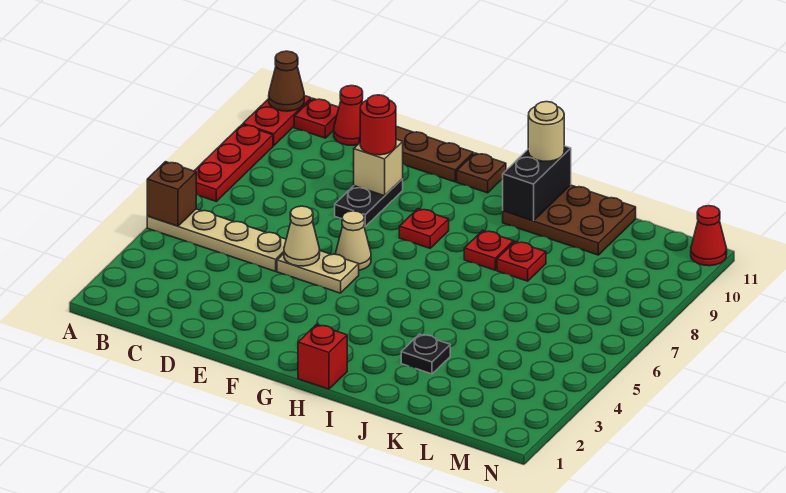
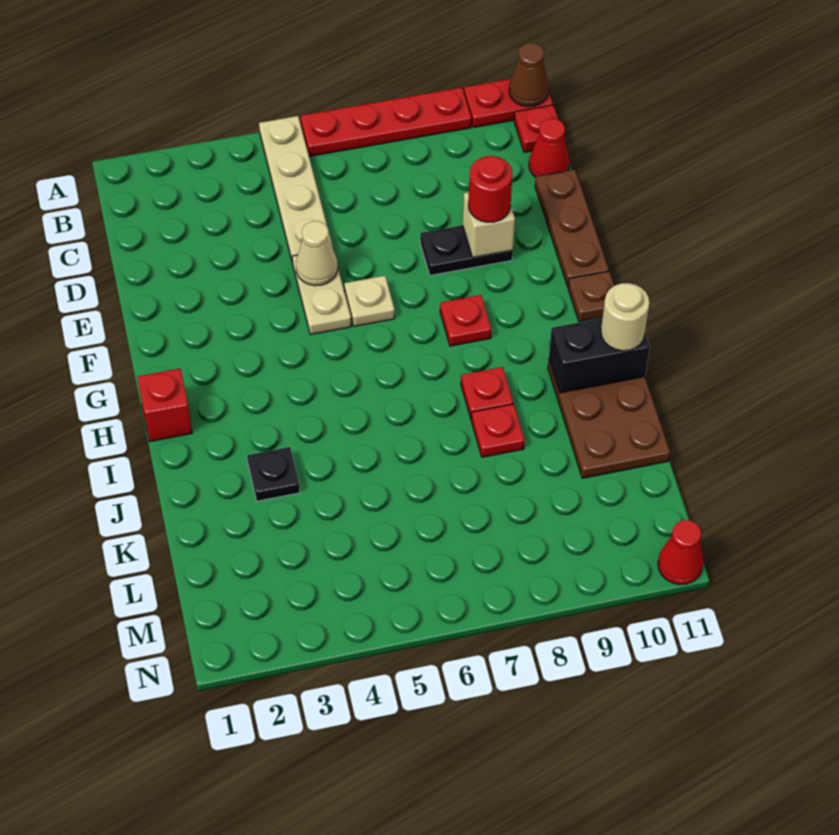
brown brick A5 level 2 -> none
red plate A7:A9 level 1 -> red plate A6:A9 level 1
tan cone F6 level 1 -> tan plate F6 level 1

